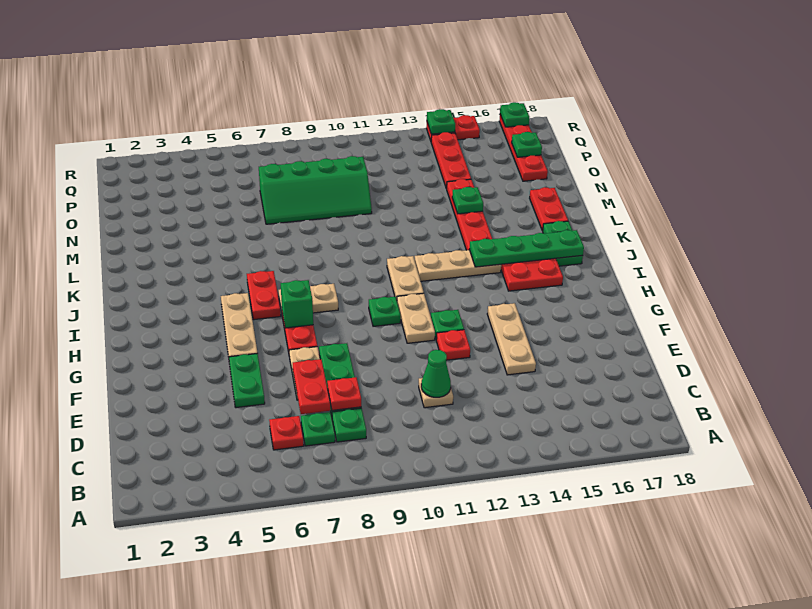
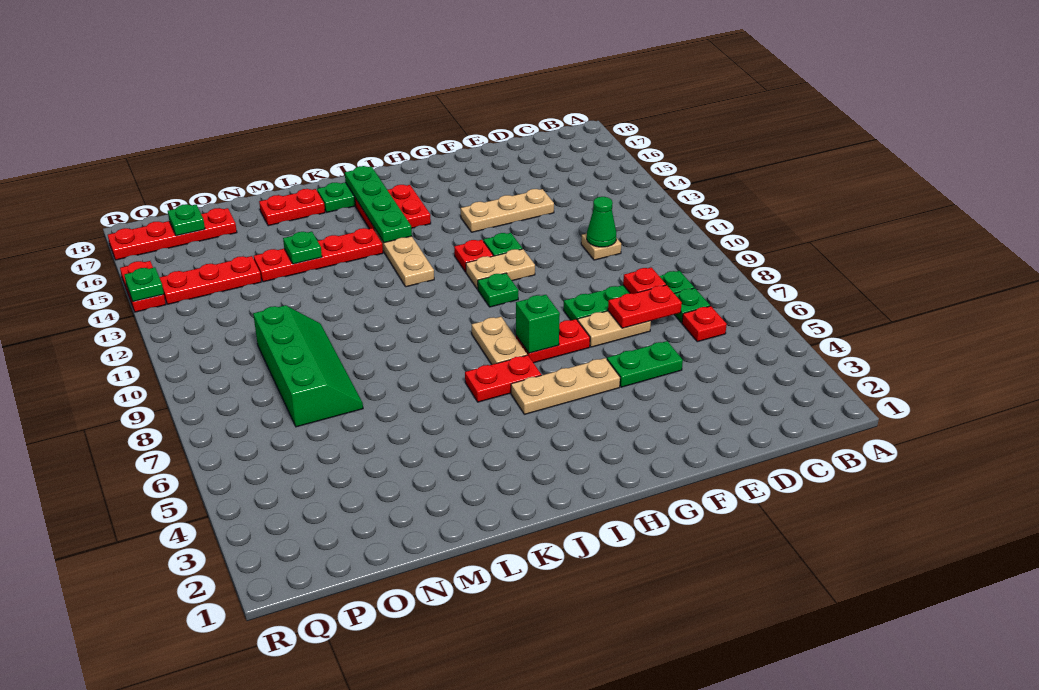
red plate F12 level 1 -> red plate H12 level 1
tan plate I11:J11 level 1 -> none
green plate R17 level 2 -> none

